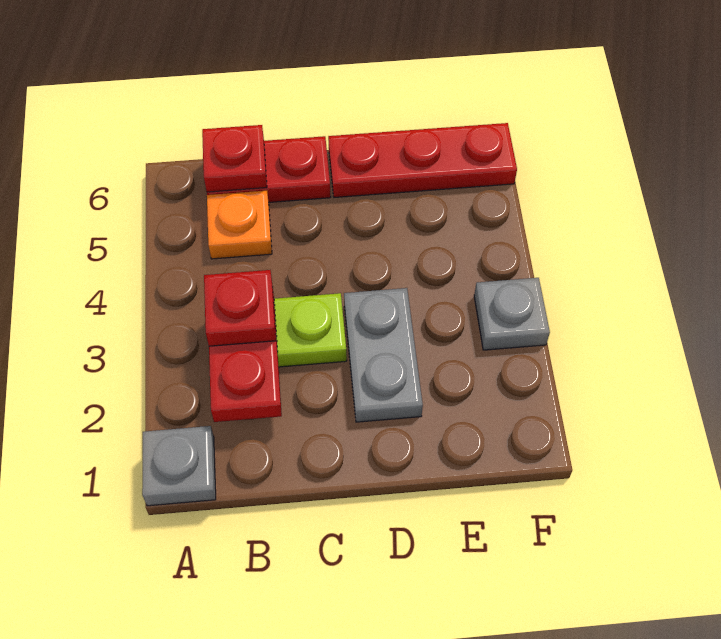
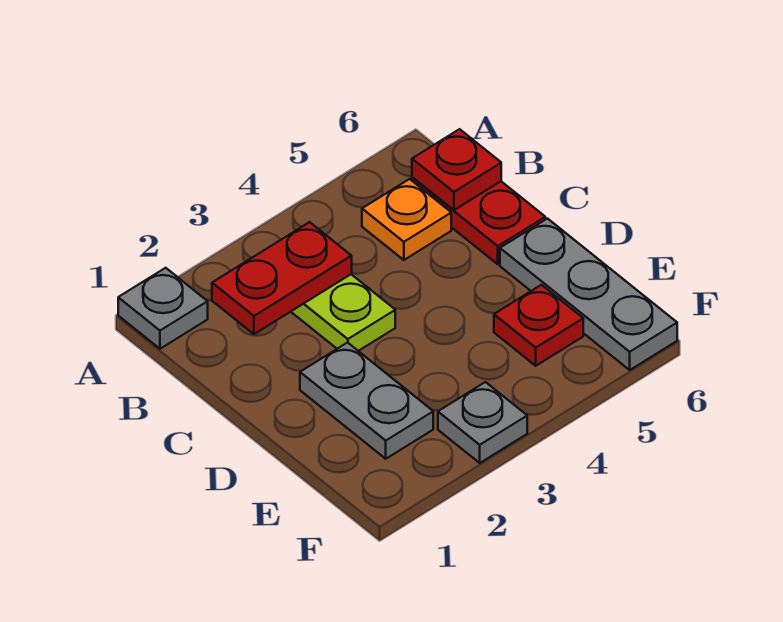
red plate B3 level 3 -> red plate E5 level 1
grey plate D2:D3 level 1 -> grey plate D2:E2 level 1
red plate D6:F6 level 1 -> grey plate D6:F6 level 1

